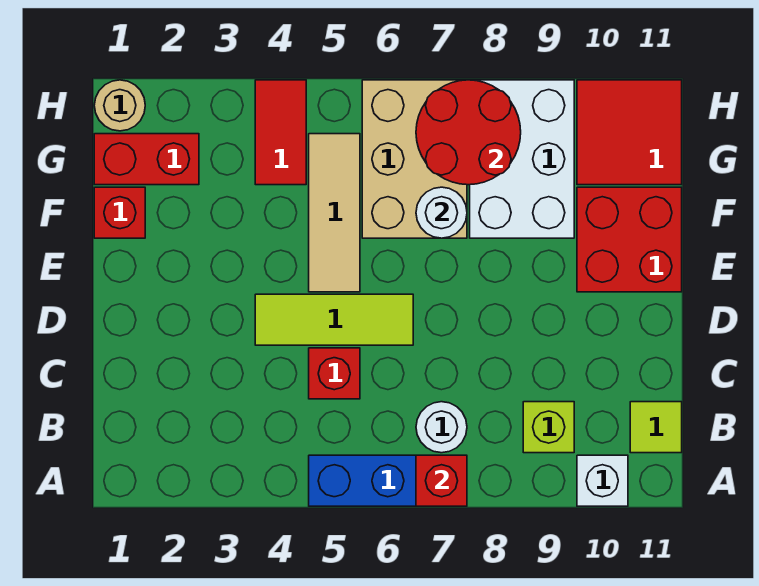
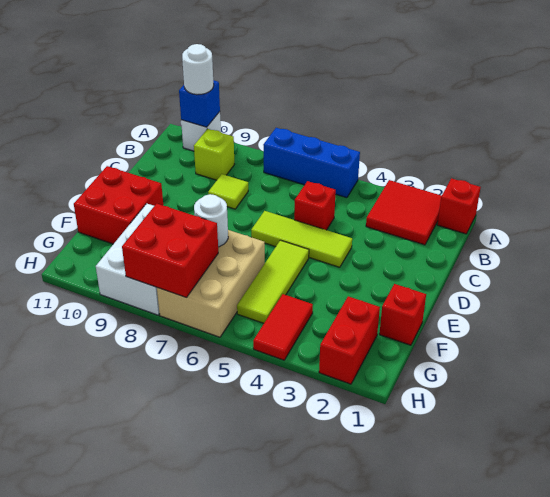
red brick A7 level 2 -> red brick A1 level 1
none -> blue brick A10 level 2
white round brick B7 level 1 -> white round brick A10 level 3
lime tile B11 level 1 -> lime tile C8 level 1
tan tile E5:G5 level 1 -> lime tile E5:G5 level 1
red brick G1:G2 level 1 -> red brick G2:H2 level 1
red round brick G7:H8 level 2 -> red brick G7:H8 level 2
red tile G10:H11 level 1 -> red tile A2:B3 level 1
tan round brick H1 level 1 -> none

